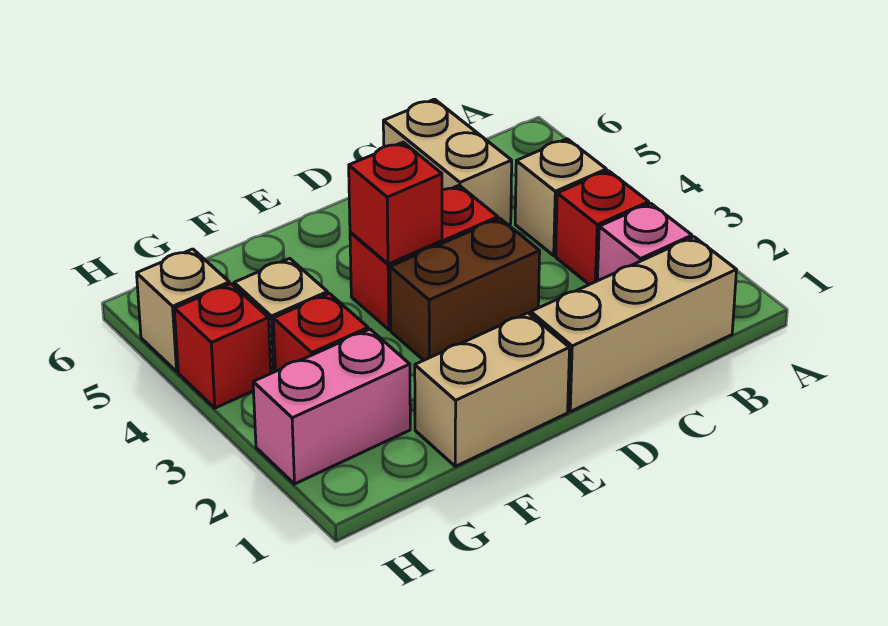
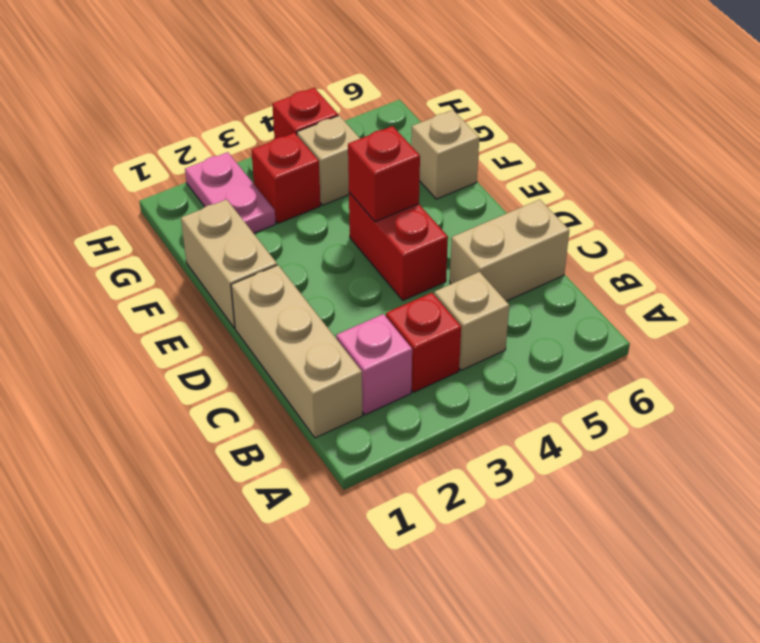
brown brick D3:E3 level 1 -> none
pink brick G2:H2 level 1 -> pink plate G2:H2 level 1
tan brick H5 level 1 -> tan brick F6 level 1

